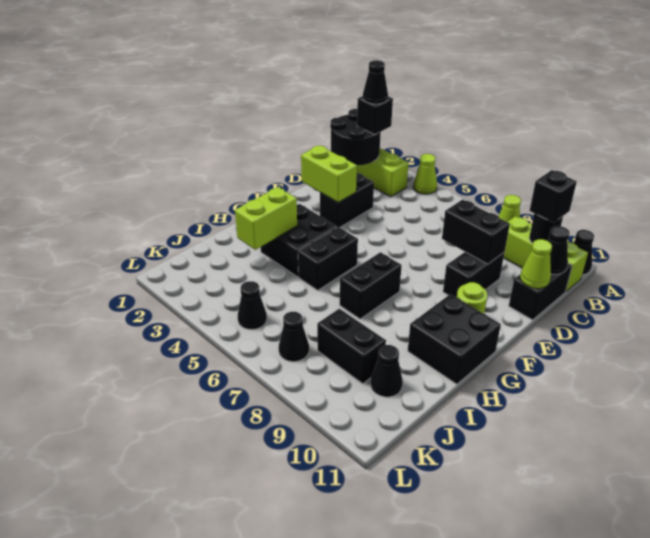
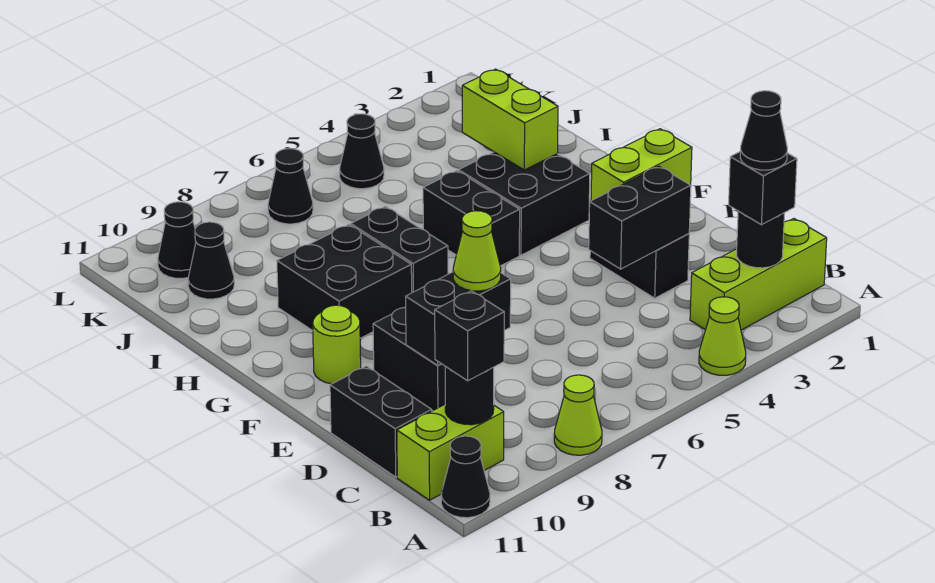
black round brick B1:C2 level 2 -> black round brick B2 level 2
lime brick B9:B11 level 1 -> lime brick B10:B11 level 1
black cone C11 level 2 -> black cone K10 level 1
lime cone D11 level 2 -> lime cone D8 level 3
black brick G10:H11 level 1 -> black brick G8:H9 level 1
black brick J8:J9 level 1 -> black brick D3:D4 level 2

